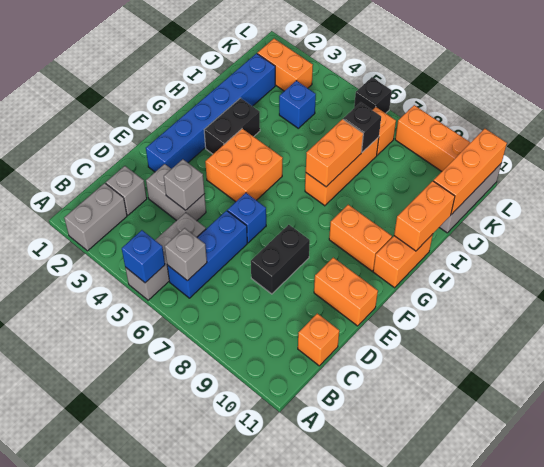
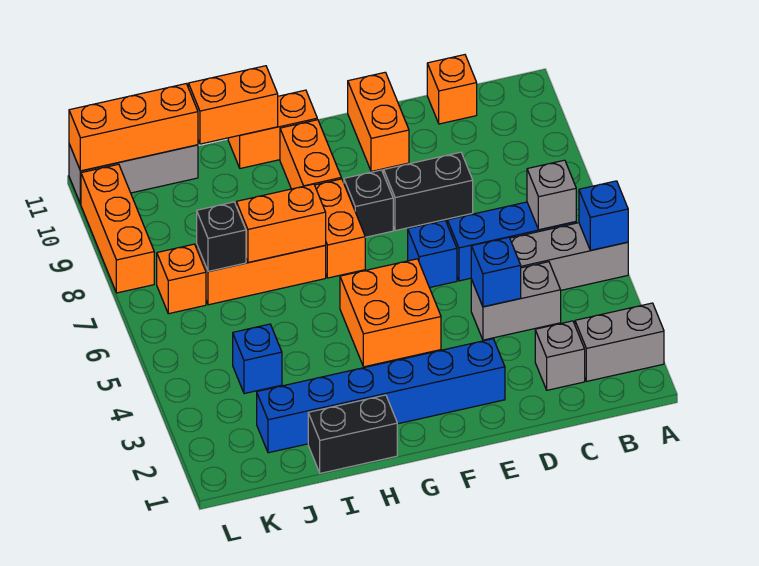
grey brick D3:D4 level 1 -> grey brick C4:D4 level 1
grey brick D4 level 2 -> blue brick D4 level 2
black brick G3:H3 level 1 -> black brick H1:I1 level 1
orange brick K2:K3 level 1 -> orange brick G7:G8 level 1
black brick L6 level 1 -> black brick F8 level 1

